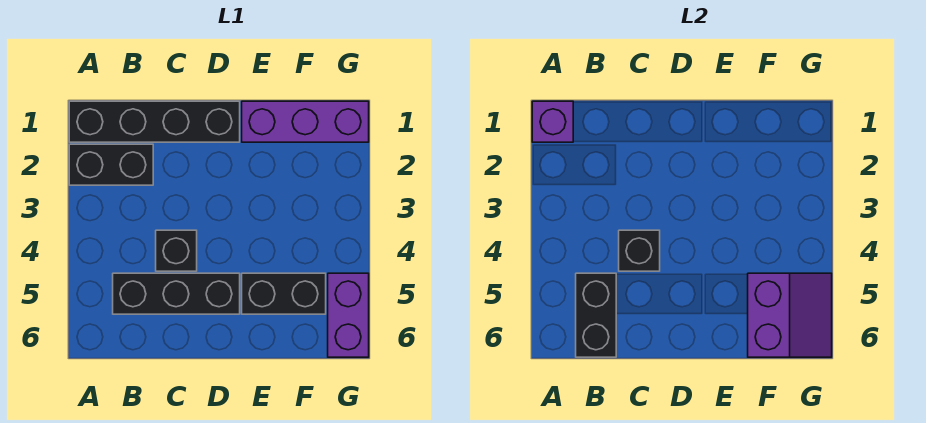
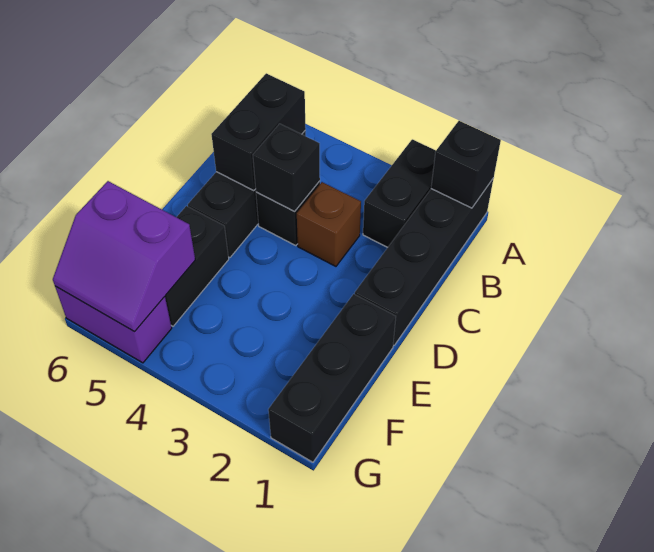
purple brick A1 level 2 -> black brick A1 level 2
black brick B5:B6 level 2 -> black brick B5:C5 level 2
none -> brown brick C3 level 1
purple brick E1:G1 level 1 -> black brick E1:G1 level 1

